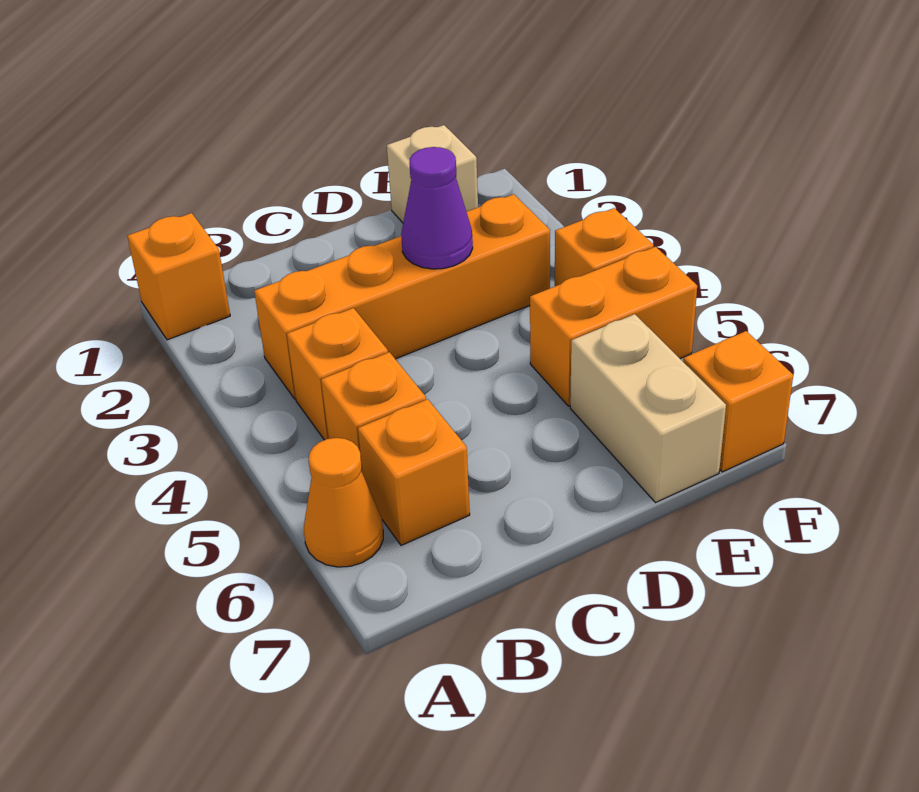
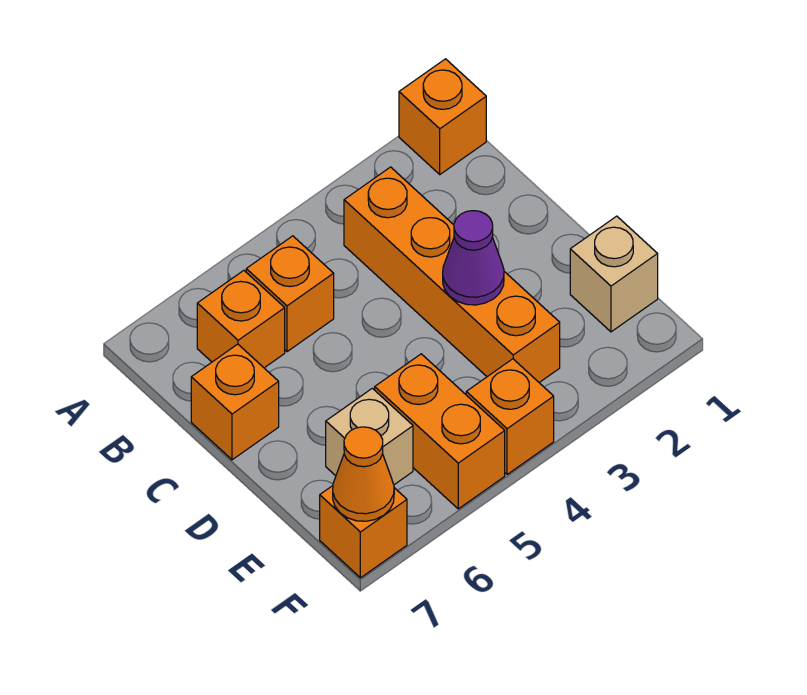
orange cone A6 level 1 -> orange cone F7 level 2
orange brick B4 level 1 -> orange brick C7 level 1
tan brick E6:E7 level 1 -> tan brick E6 level 1

